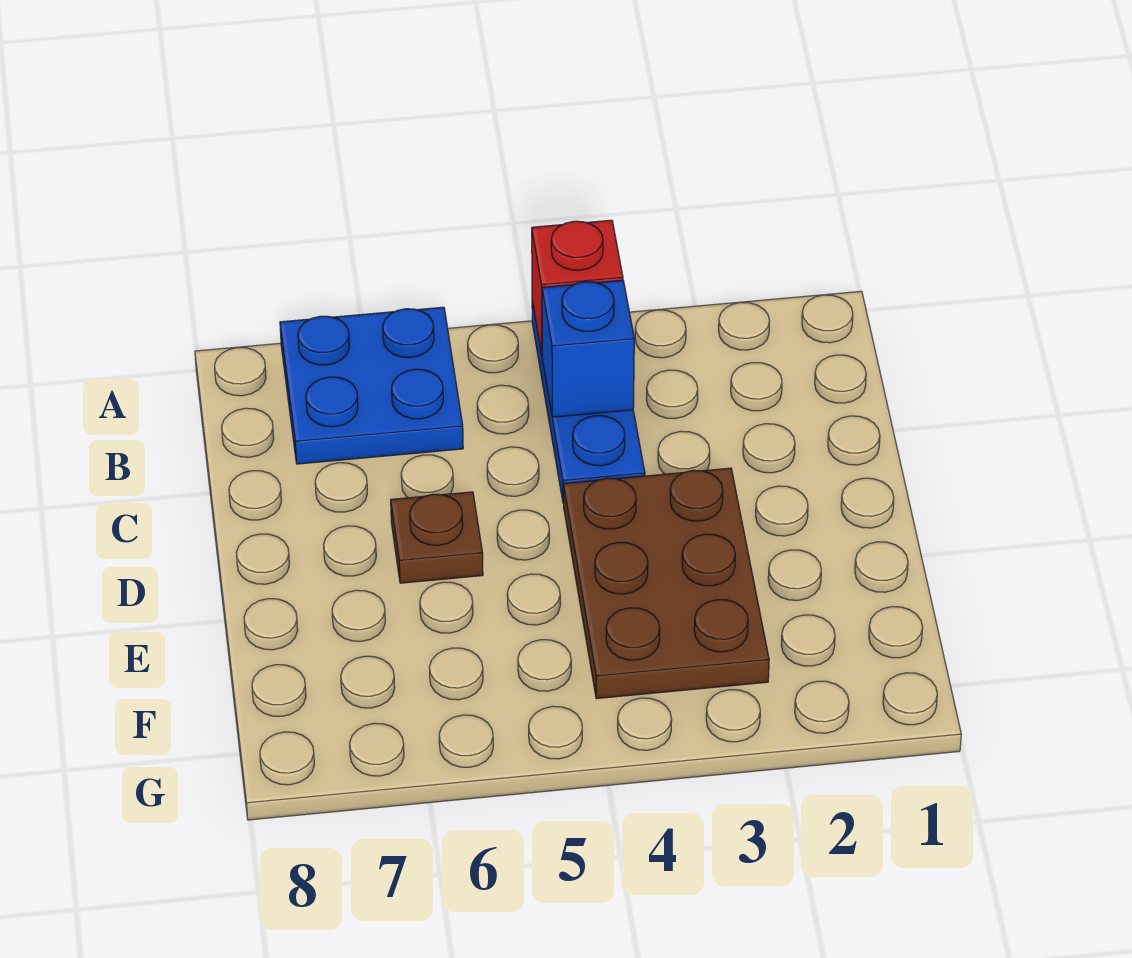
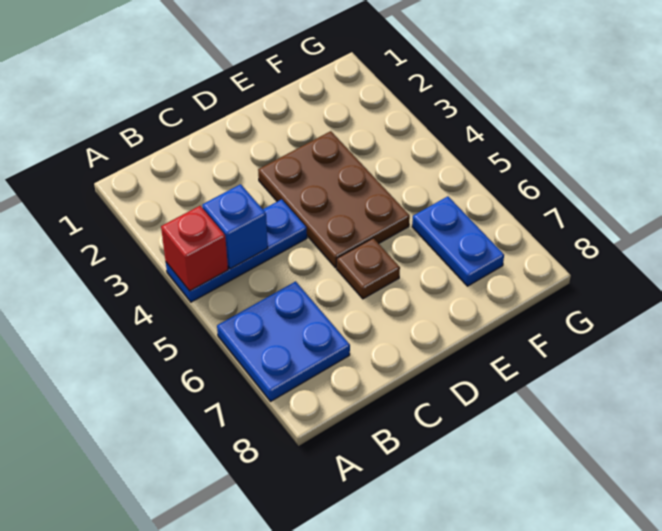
brown plate D3:F4 level 1 -> brown plate D3:E5 level 1
none -> blue plate F6:F7 level 1

